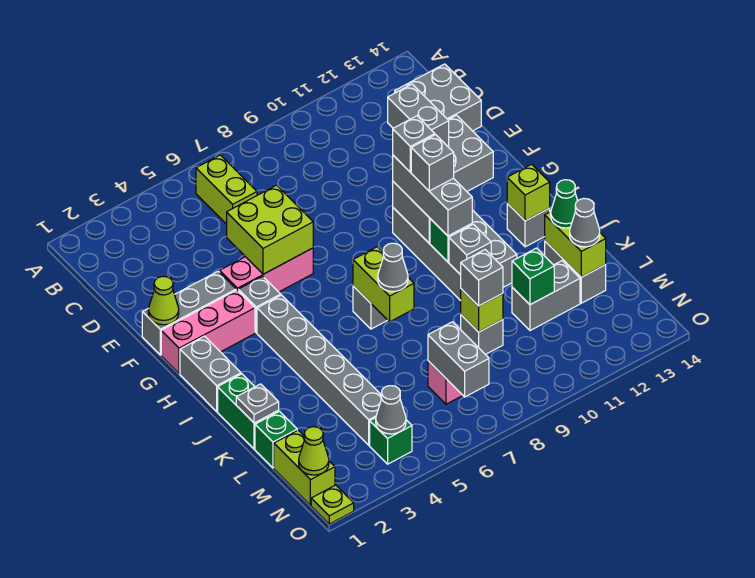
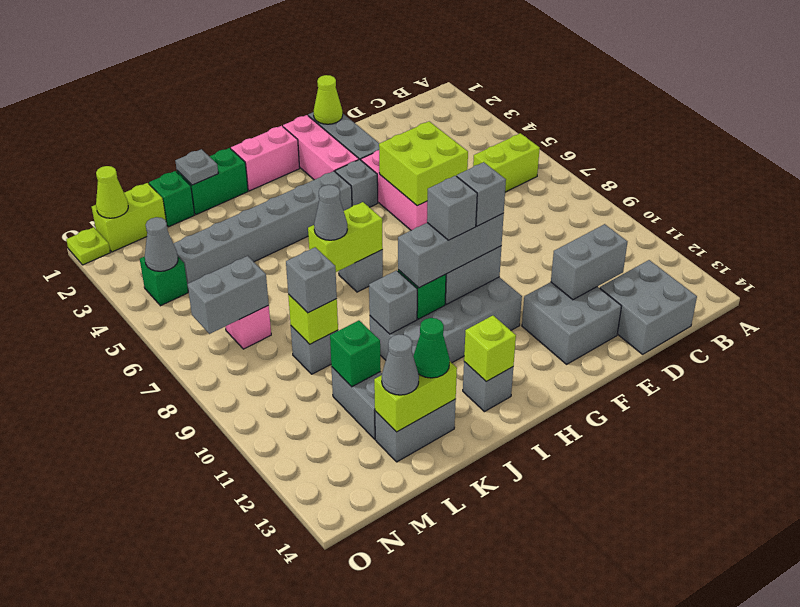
grey brick H1:I1 level 1 -> pink brick H1:I1 level 1

